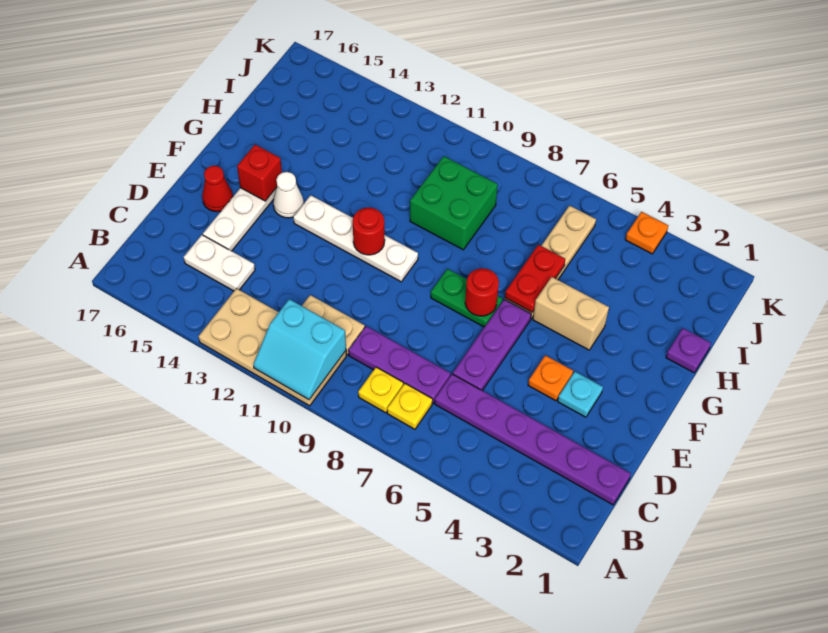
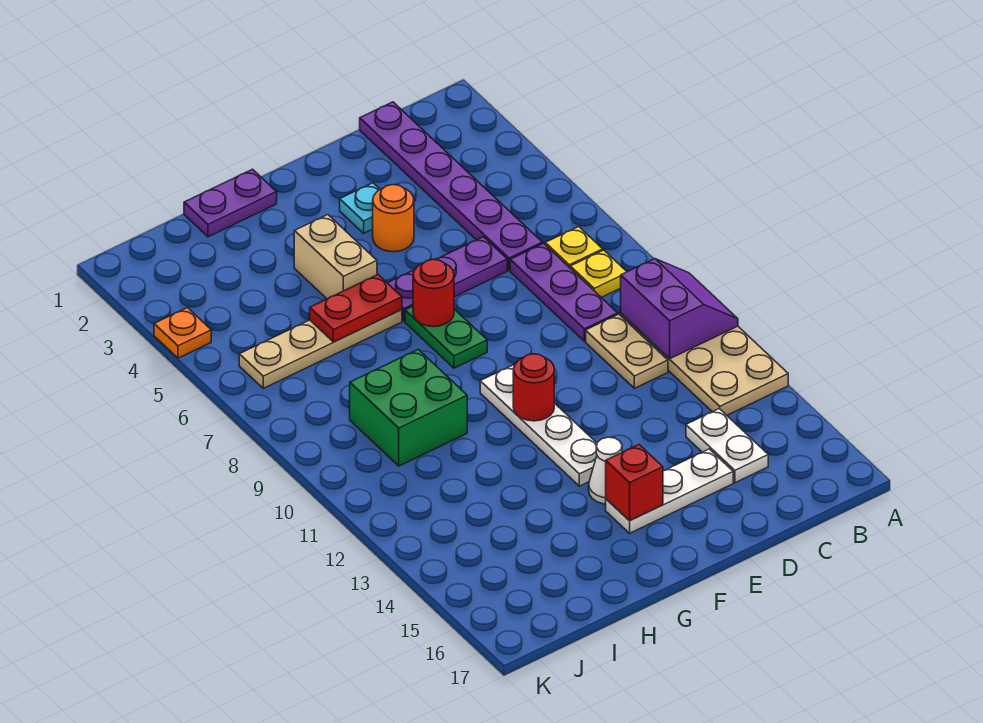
cyan slope A10:B11 level 2 top B -> purple slope A10:B11 level 2 top B
orange plate E4 level 1 -> orange round brick E4 level 1
red cone E16 level 1 -> none
purple plate H1 level 1 -> purple plate G1:H1 level 1

